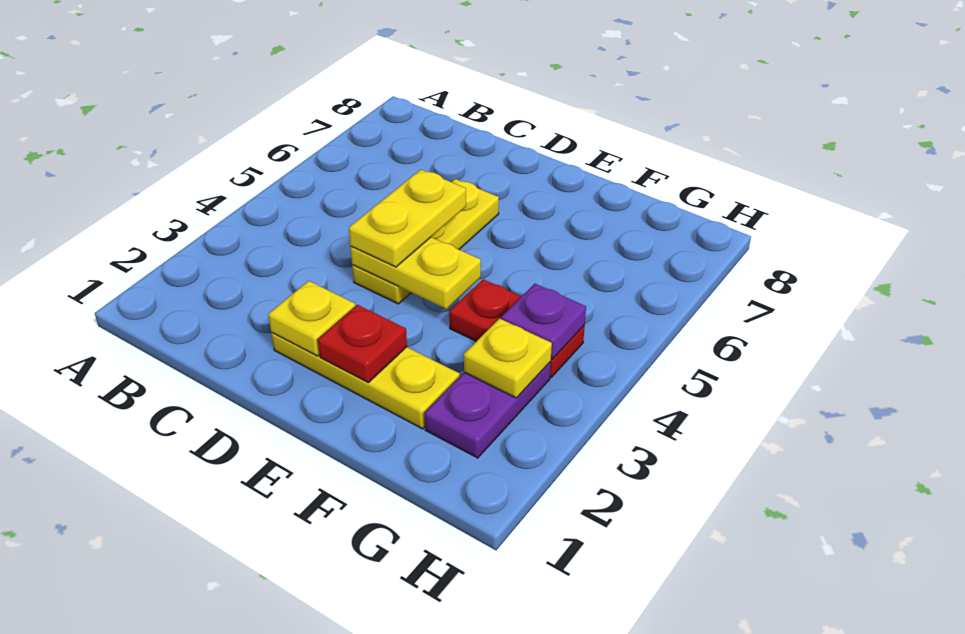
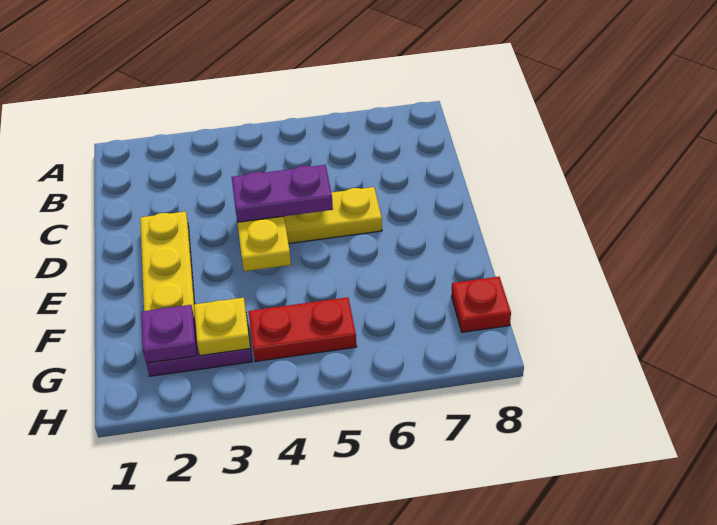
yellow plate D2 level 2 -> none
yellow plate D4:D5 level 3 -> purple plate D4:D5 level 3
red plate E2 level 2 -> red plate G8 level 1
red plate F4:G4 level 1 -> red plate G4:G5 level 1
purple plate G4 level 2 -> purple plate G2 level 2

